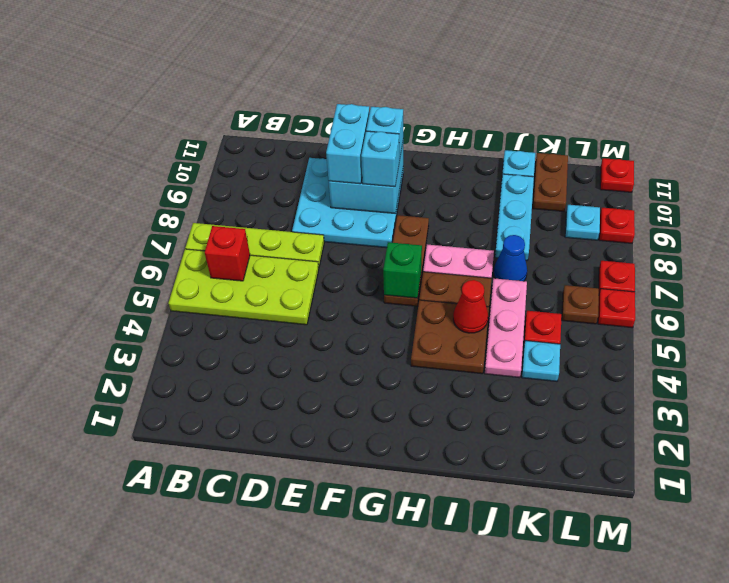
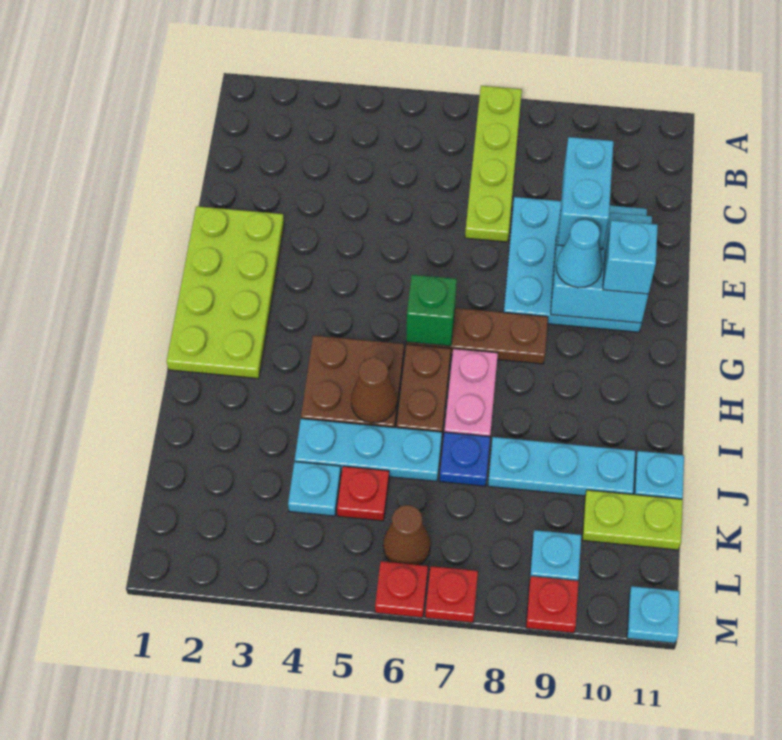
lime plate A5:D6 level 1 -> lime plate E1:H2 level 1
red brick B6 level 2 -> none
cyan brick E9:E10 level 3 -> cyan brick D9:E9 level 3
cyan brick F9 level 3 -> cyan cone F9 level 3
red cone I5 level 2 -> brown cone I5 level 2
pink plate J4:J6 level 1 -> cyan plate J4:J6 level 1
blue cone J7 level 1 -> blue plate J7 level 1
brown plate K10:K11 level 1 -> lime plate K10:K11 level 1
brown plate L6 level 1 -> brown cone L6 level 1
red plate M11 level 1 -> cyan plate M11 level 1

